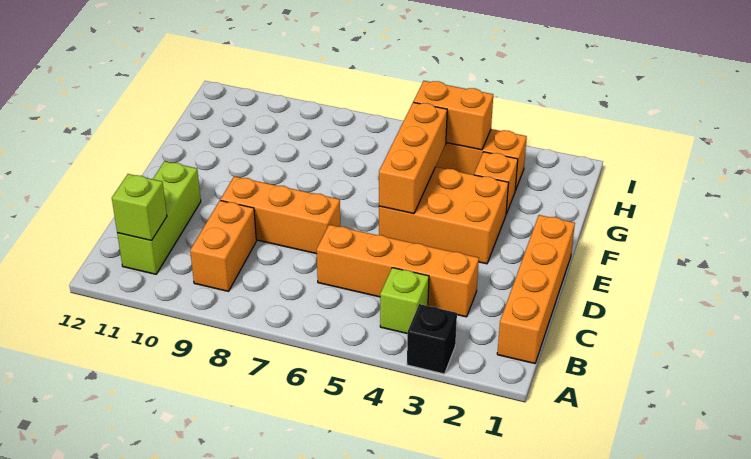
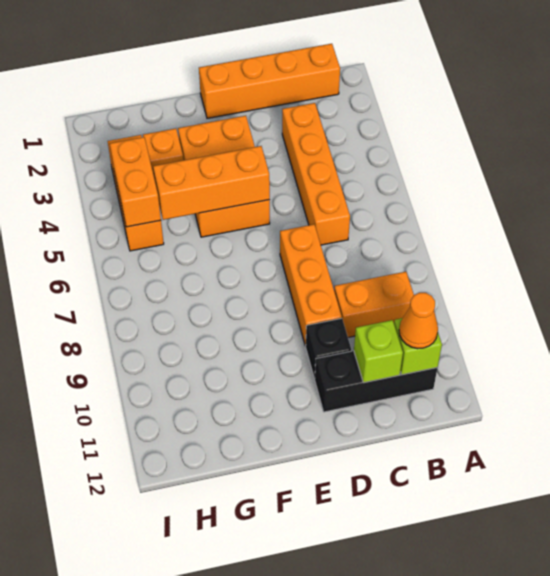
black brick A3 level 1 -> black brick D10 level 1
lime brick B4 level 1 -> lime brick C11 level 2
lime brick B11:D11 level 1 -> black brick B11:D11 level 1
none -> orange cone B11 level 3

